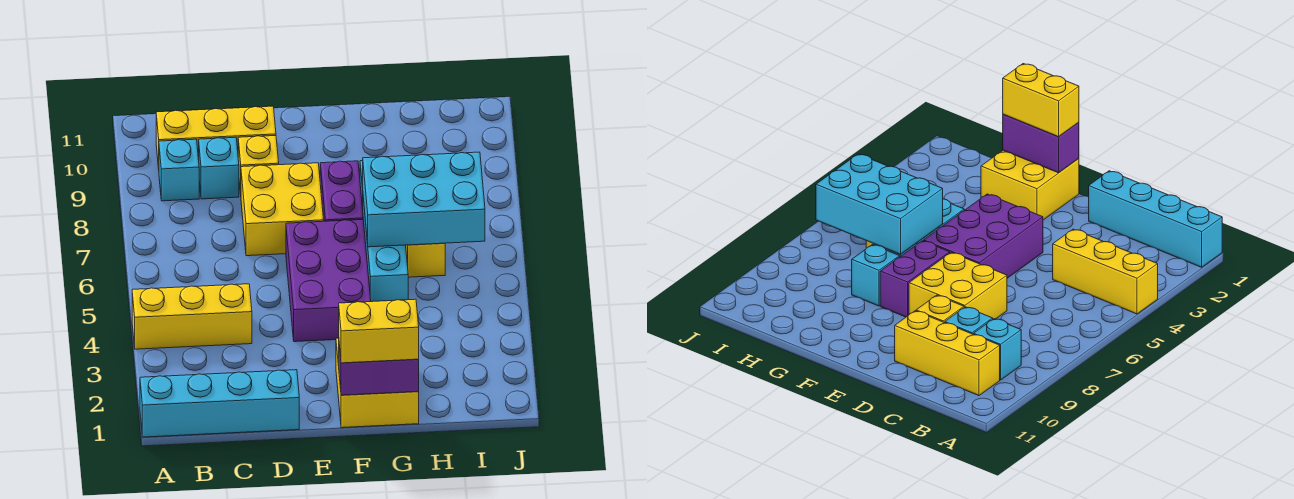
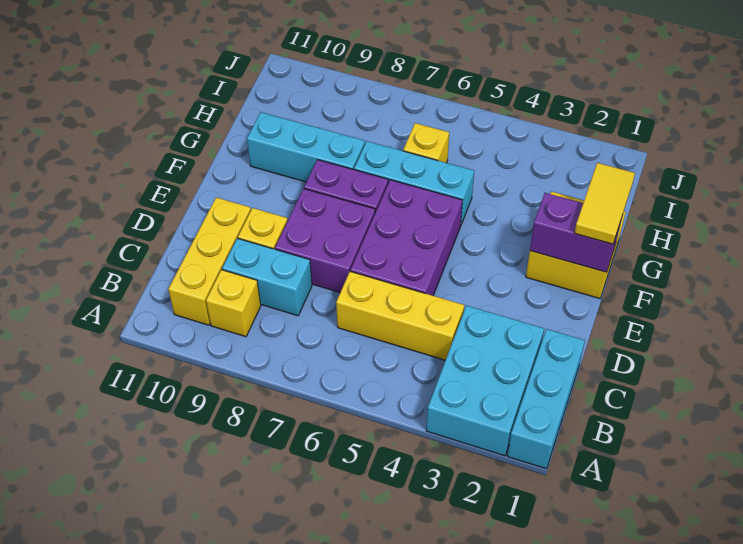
cyan brick A1:D1 level 1 -> cyan brick A1:C1 level 1
yellow brick A4:C4 level 1 -> yellow brick C4:C6 level 1
cyan brick B9 level 1 -> yellow brick B9 level 1
cyan brick C9 level 1 -> cyan brick C8:C9 level 1
yellow brick D7:E8 level 1 -> purple brick D7:E8 level 1
purple brick E4:F6 level 1 -> purple brick D5:F6 level 1
purple brick F1:G1 level 2 -> purple brick F1:F2 level 2
yellow brick F1:G1 level 3 -> yellow tile F1:G1 level 3
cyan brick G6:I7 level 2 -> cyan brick A2:C3 level 1
cyan brick G8 level 1 -> cyan brick G8:G10 level 1

